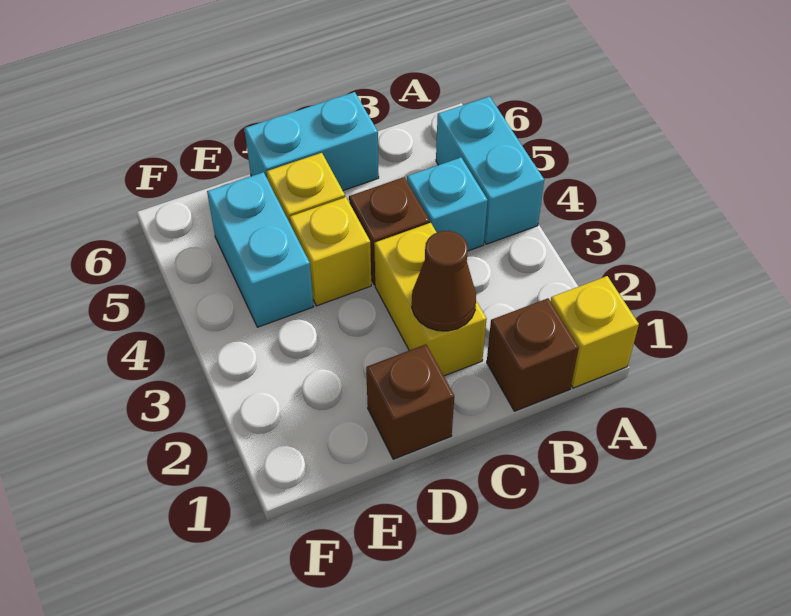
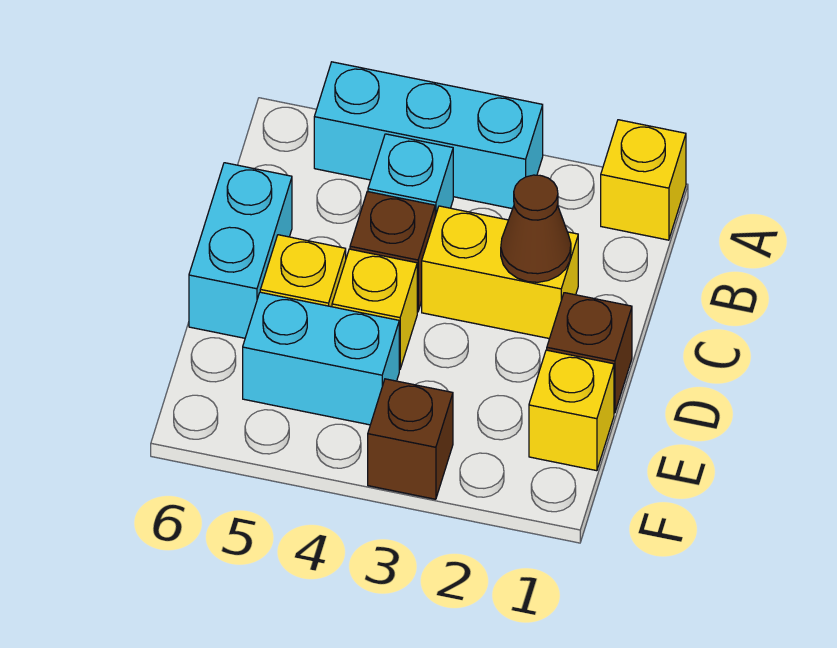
cyan brick A4:A5 level 1 -> cyan brick A3:A5 level 1
brown brick B1 level 1 -> brown brick F3 level 1
none -> yellow brick E1 level 1

